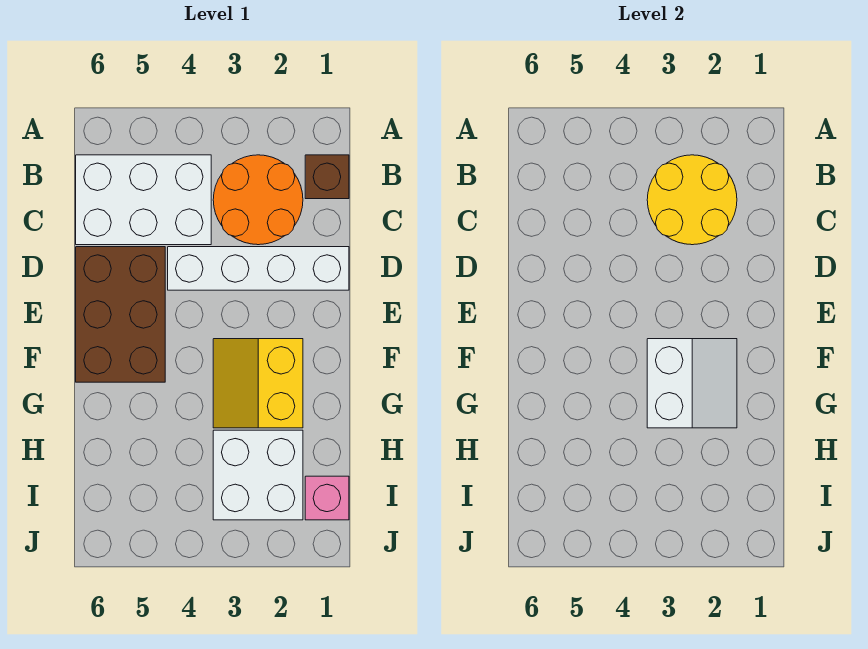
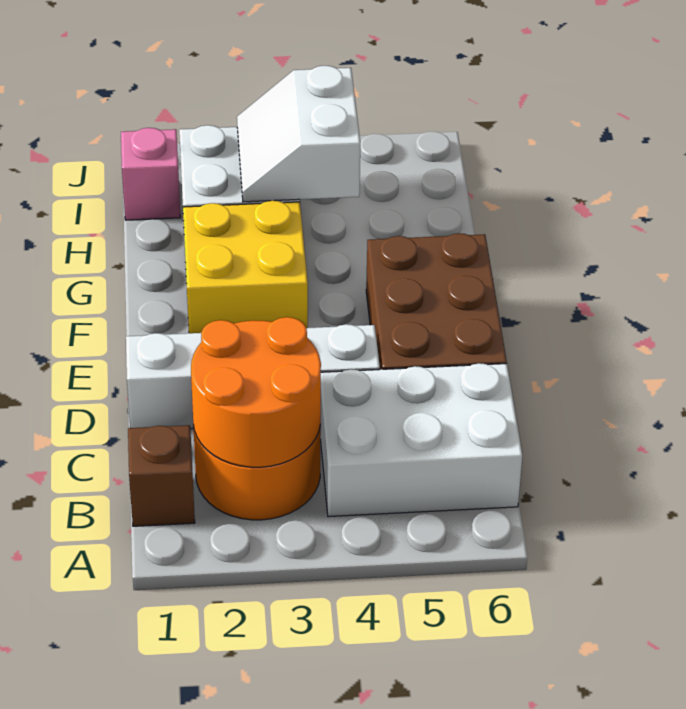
yellow round brick B2:C3 level 2 -> orange round brick B2:C3 level 2
yellow slope F2:G3 level 1 top 2 -> yellow brick F2:G3 level 1
white slope F2:G3 level 2 top 3 -> white slope H3:I4 level 2 top 4

